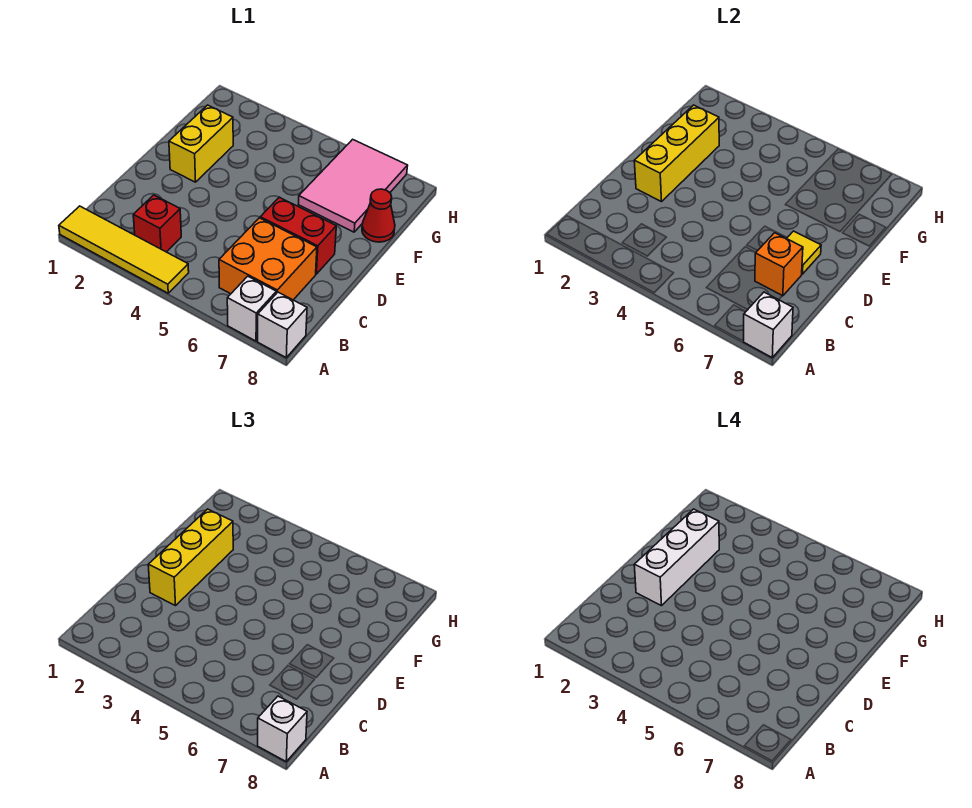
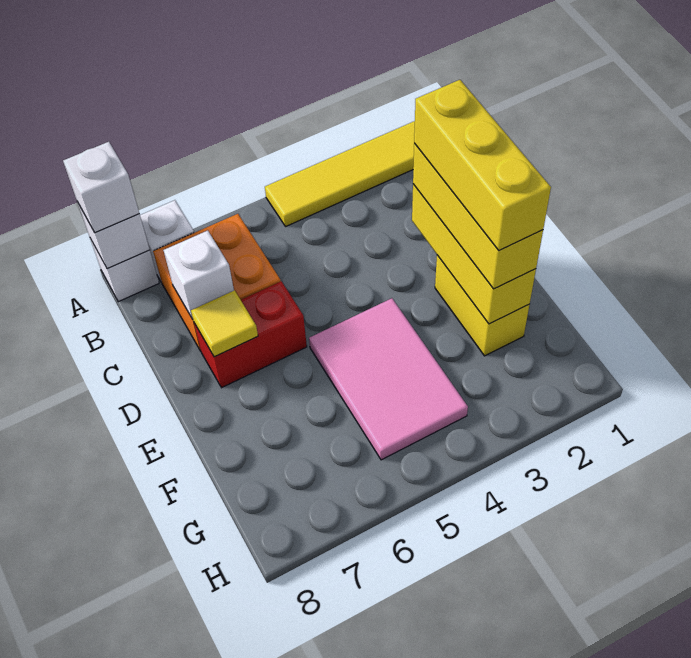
red brick B3 level 1 -> none
orange brick C7 level 2 -> white brick C7 level 2
white brick D2:F2 level 4 -> yellow brick D2:F2 level 4
pink tile F6:H7 level 1 -> pink tile E4:G5 level 1
red cone F8 level 1 -> none

